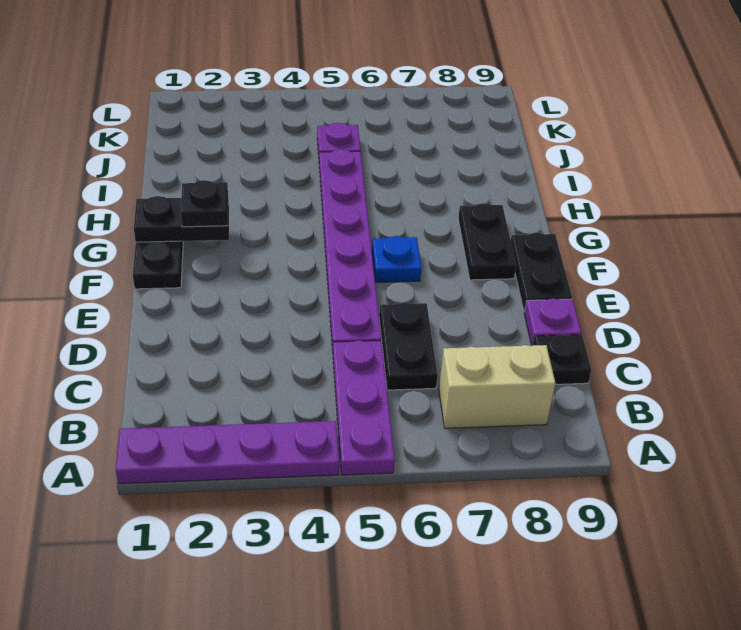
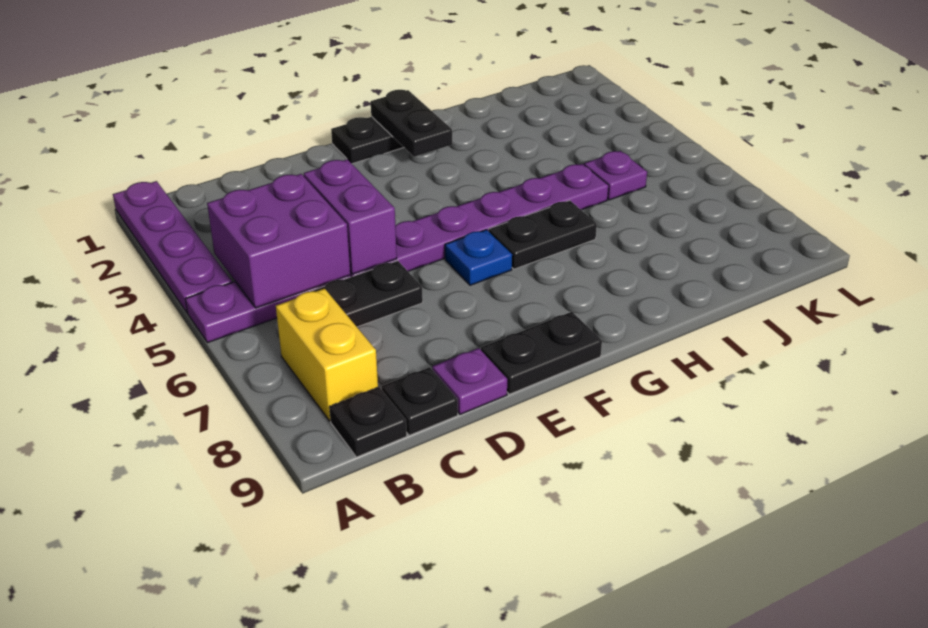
none -> purple brick B4:C5 level 2
tan brick B7:B8 level 1 -> yellow brick B7:B8 level 1
none -> purple brick D4:D5 level 2
black plate F8:G8 level 1 -> black plate G6:H6 level 1
black plate G2 level 3 -> black plate B9 level 1

